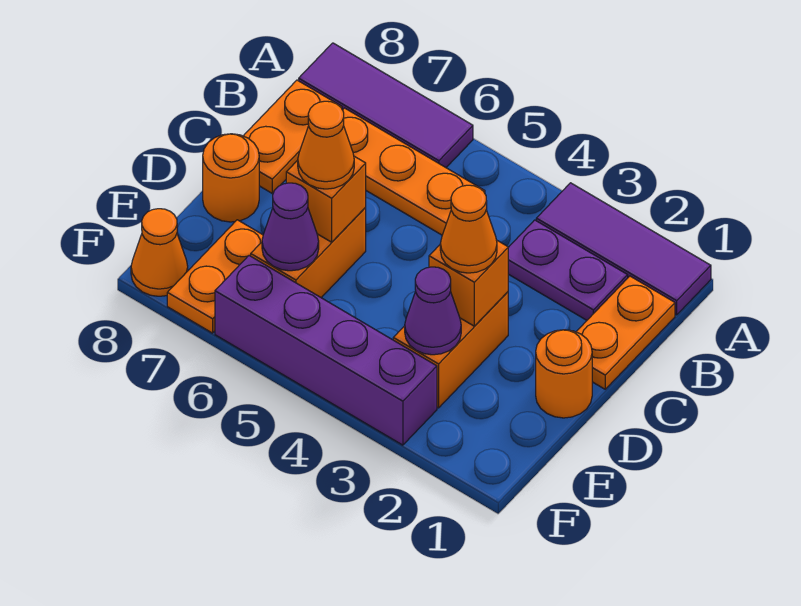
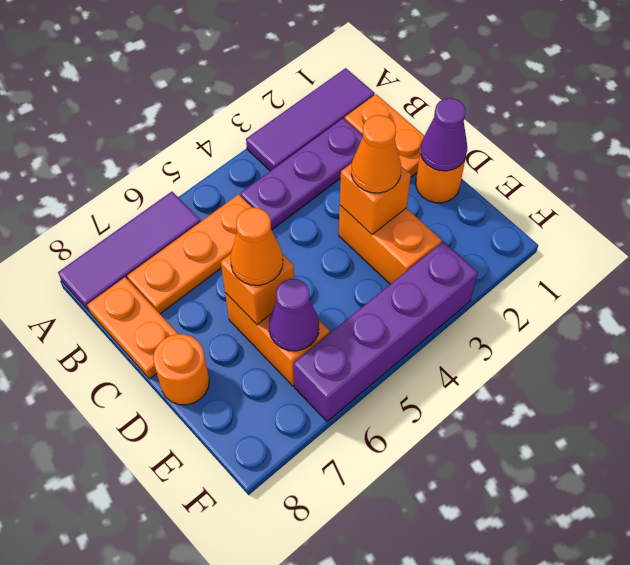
purple plate B2:B3 level 1 -> purple plate B2:B4 level 1
purple cone E3 level 2 -> purple cone D1 level 2
orange plate E7:F7 level 1 -> none
orange cone F8 level 1 -> none

